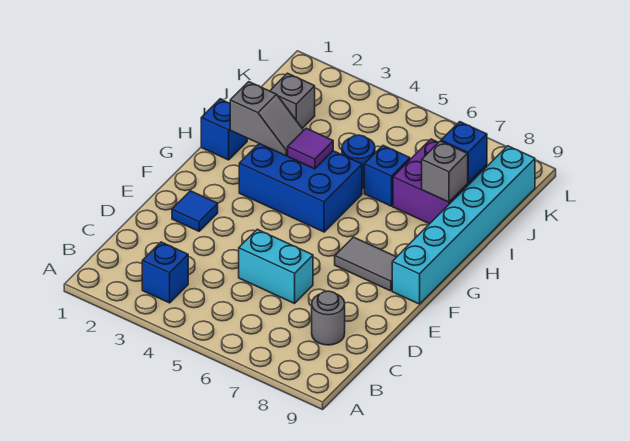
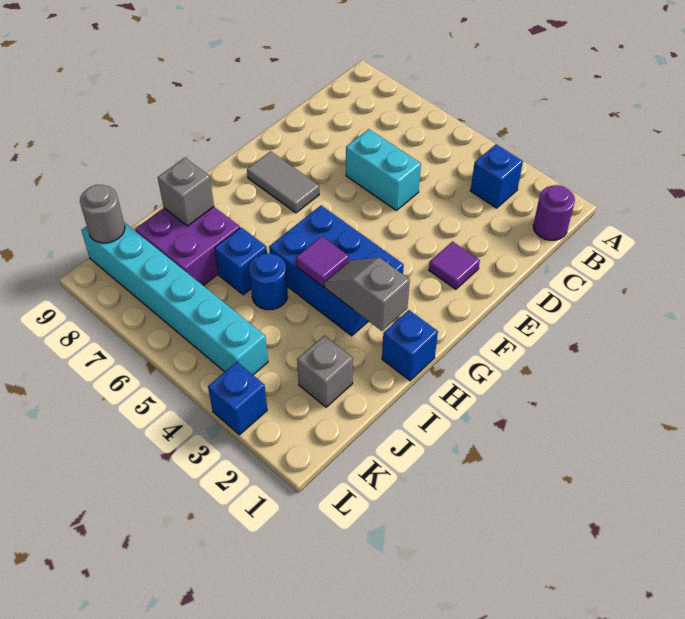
none -> purple round brick B1 level 1
grey round brick C8 level 1 -> grey round brick K9 level 2
blue tile E2 level 1 -> purple tile E2 level 1
cyan brick F9:K9 level 1 -> cyan brick K4:K9 level 1
blue brick J8 level 2 -> blue brick L3 level 1

